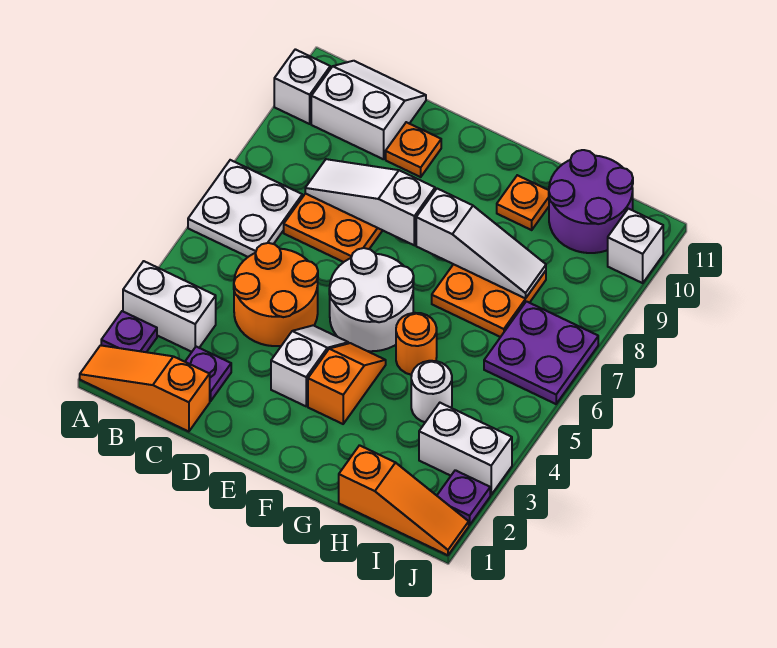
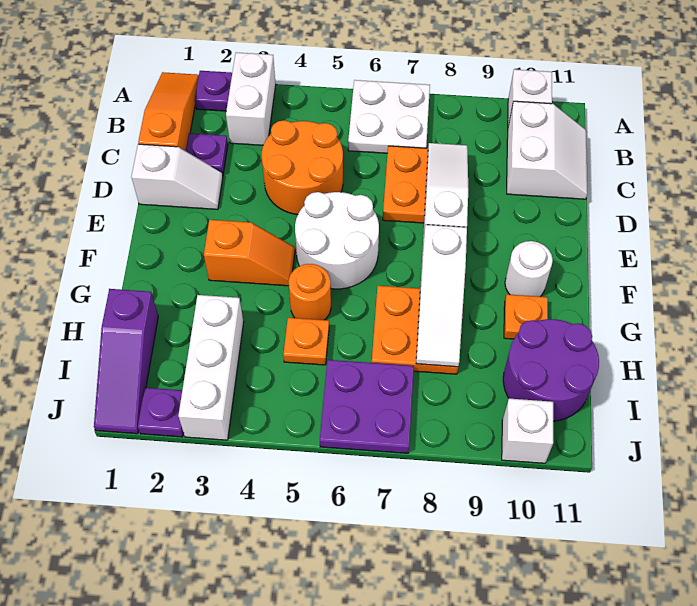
orange plate D10 level 1 -> orange plate H5 level 1
white slope E3:E4 level 1 top 3 -> white slope D1:D2 level 1 top 1
orange slope H1:J1 level 1 top H -> purple slope H1:J1 level 1 top H
white round brick H4 level 1 -> white round brick F10 level 1
white brick I3:J3 level 1 -> white brick H3:J3 level 1

